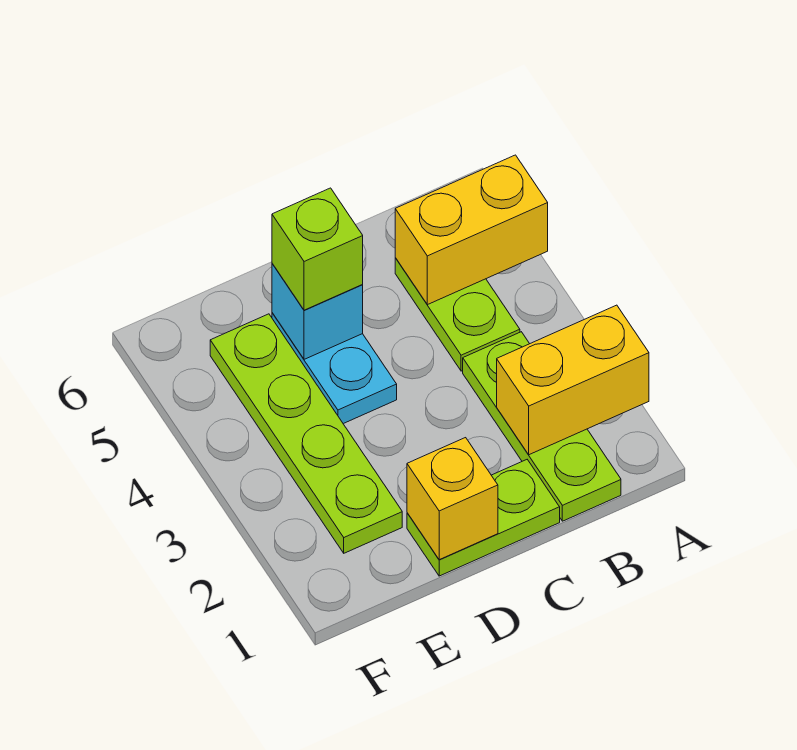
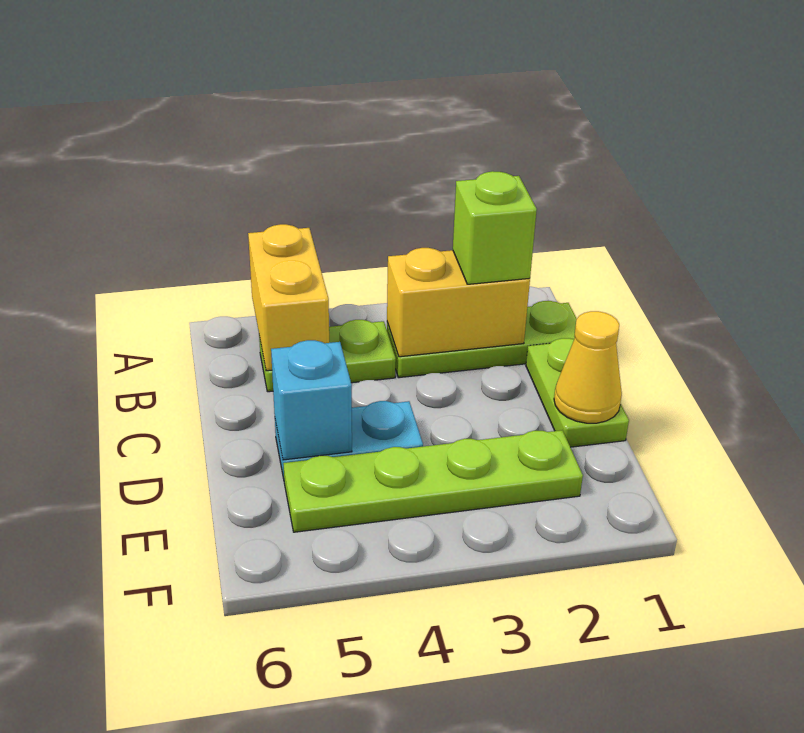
yellow brick A2:B2 level 2 -> yellow brick B2:B3 level 2
yellow brick D1 level 2 -> yellow cone D1 level 2
lime brick D5 level 3 -> lime brick B2 level 3

